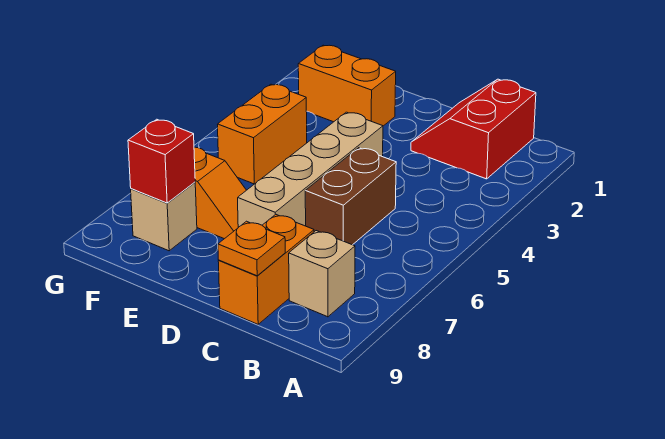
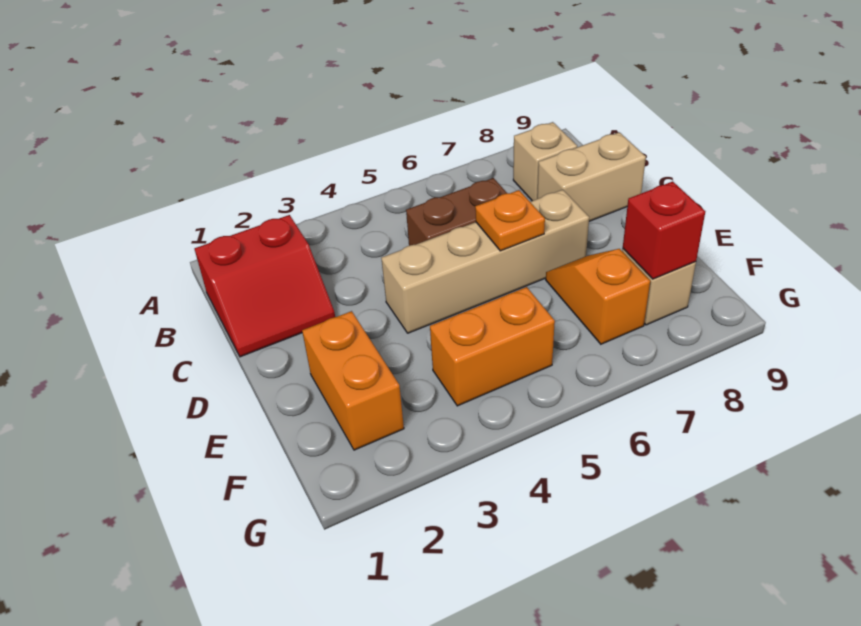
orange brick C8:C9 level 1 -> tan brick C8:C9 level 1
orange plate C9 level 2 -> orange plate D6 level 2

